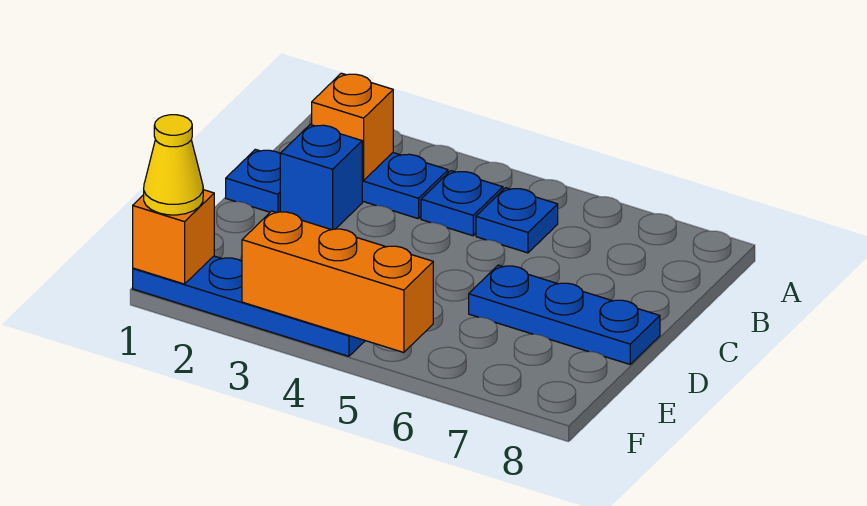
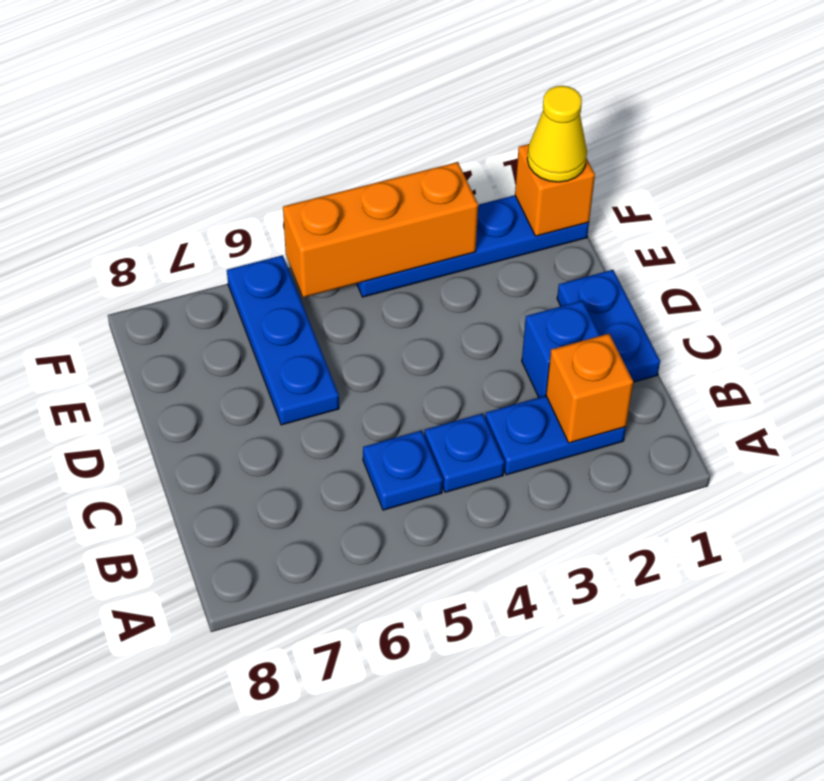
blue plate C1 level 1 -> blue plate C1:D1 level 1
blue plate D6:D8 level 1 -> blue plate D6:F6 level 1

